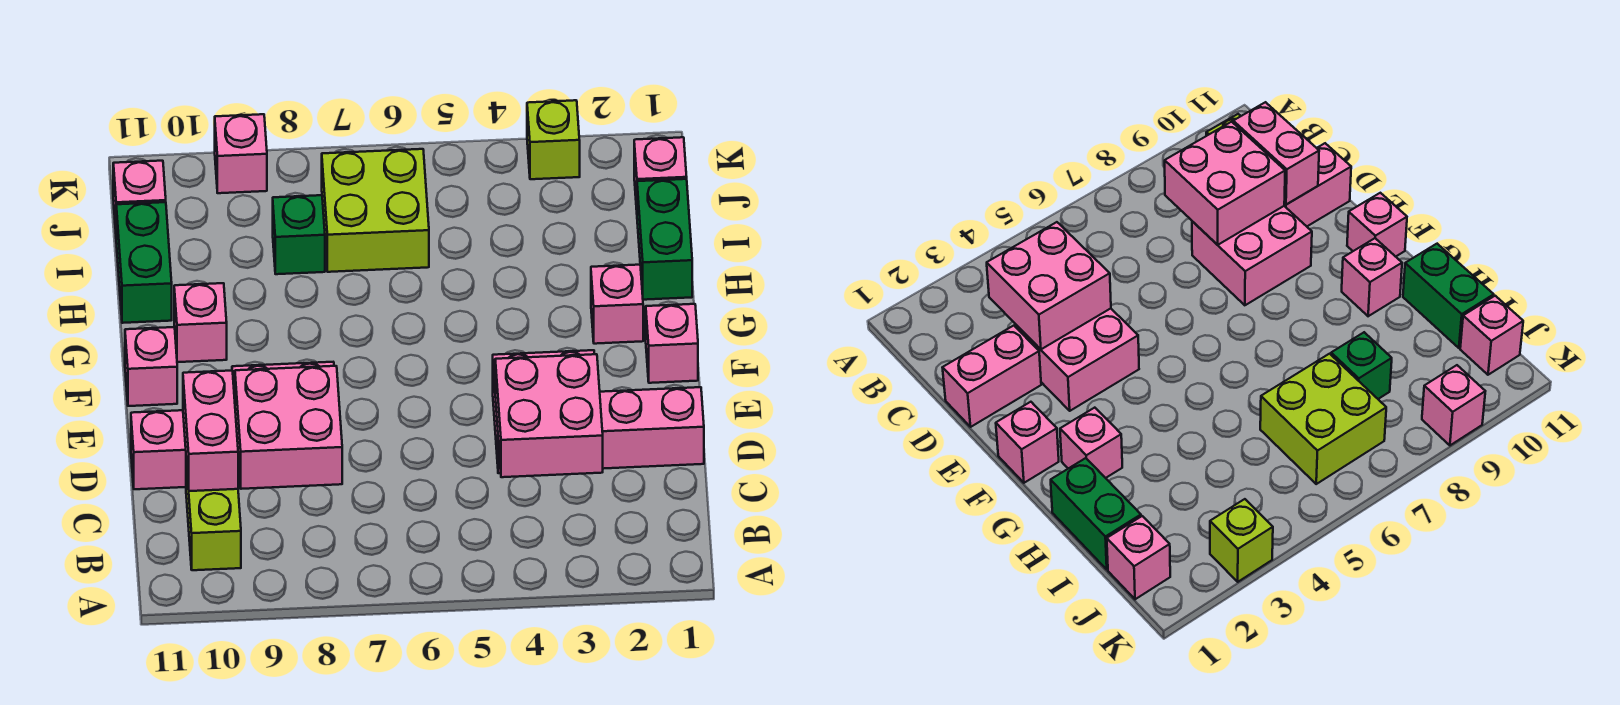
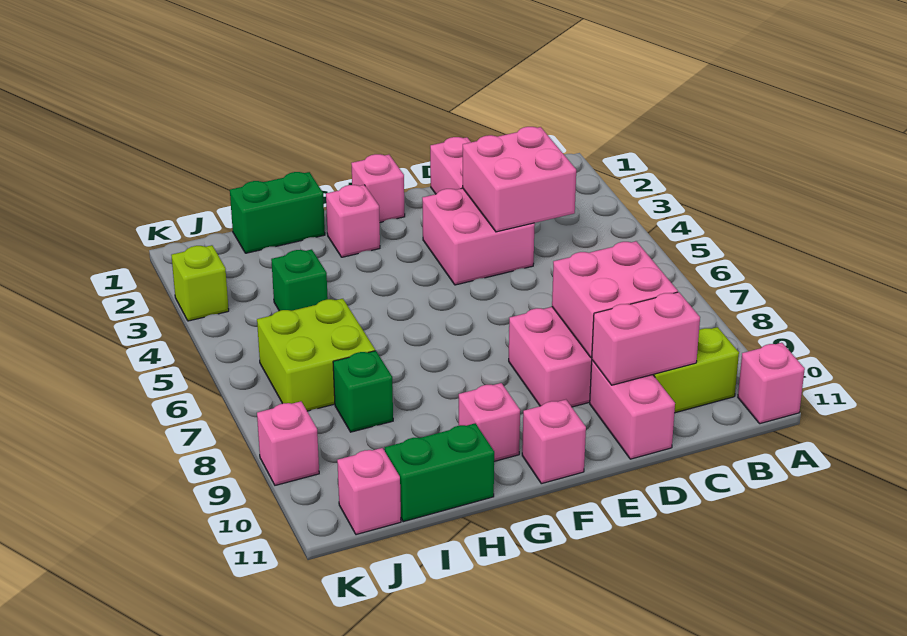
none -> green brick I4 level 1
pink brick J1 level 1 -> pink brick A11 level 1

